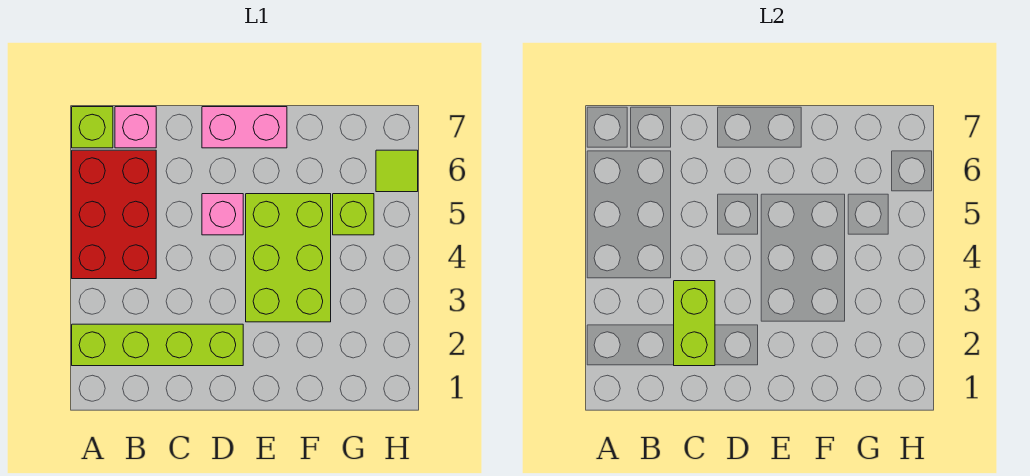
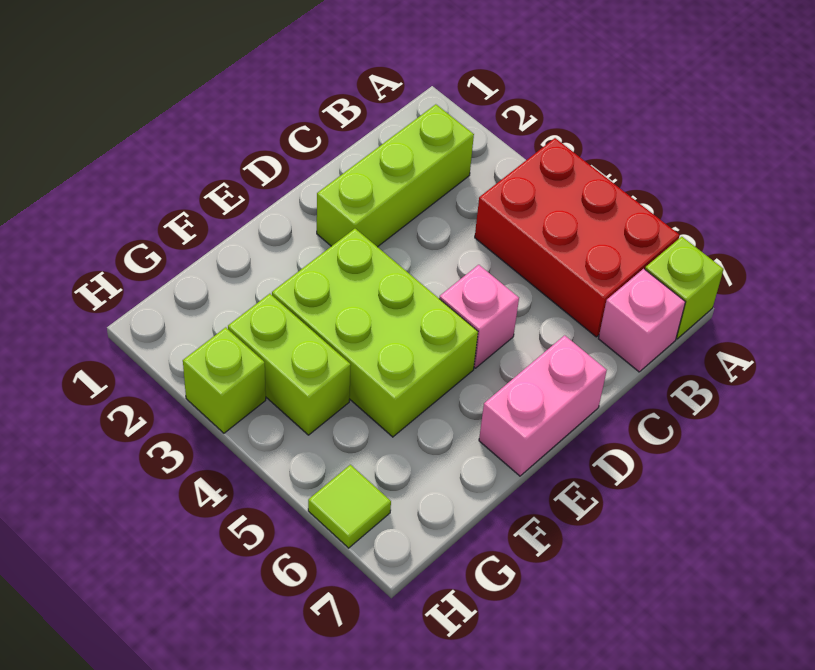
lime brick A2:D2 level 1 -> lime brick B2:D2 level 1
lime brick C2:C3 level 2 -> lime brick G3:G4 level 1
lime brick G5 level 1 -> lime brick H3 level 1

